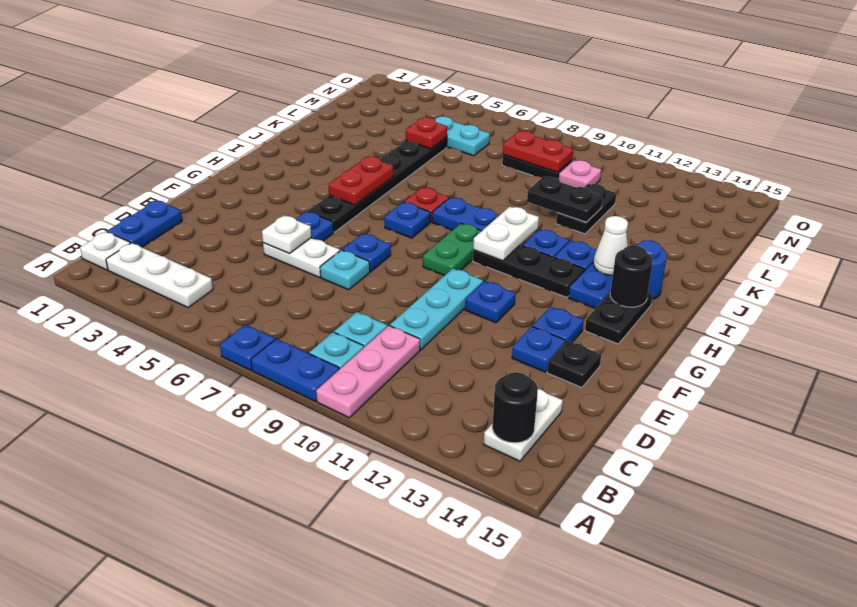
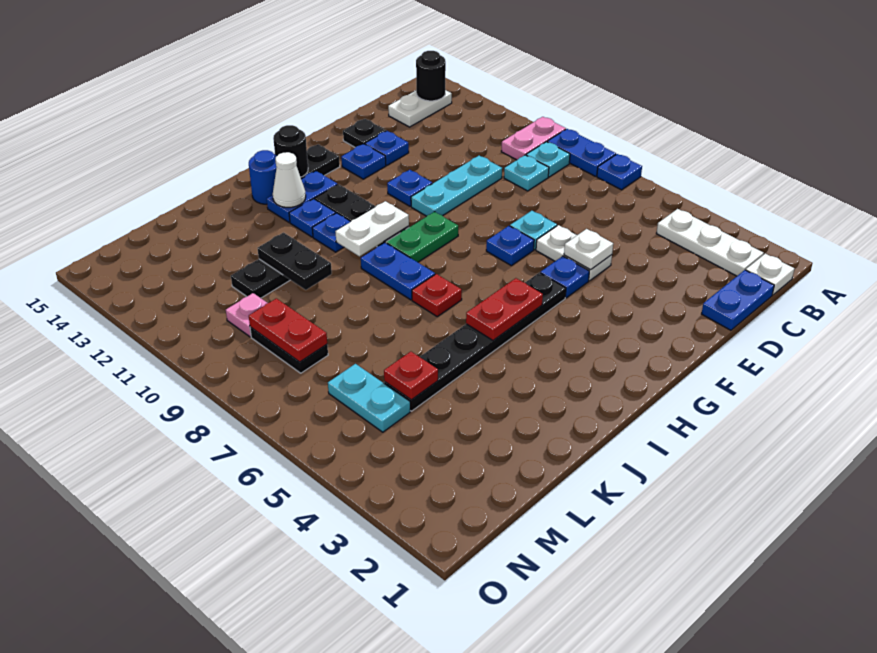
pink plate A10:C10 level 1 -> pink plate A10:B10 level 1
blue plate H7 level 1 -> none

